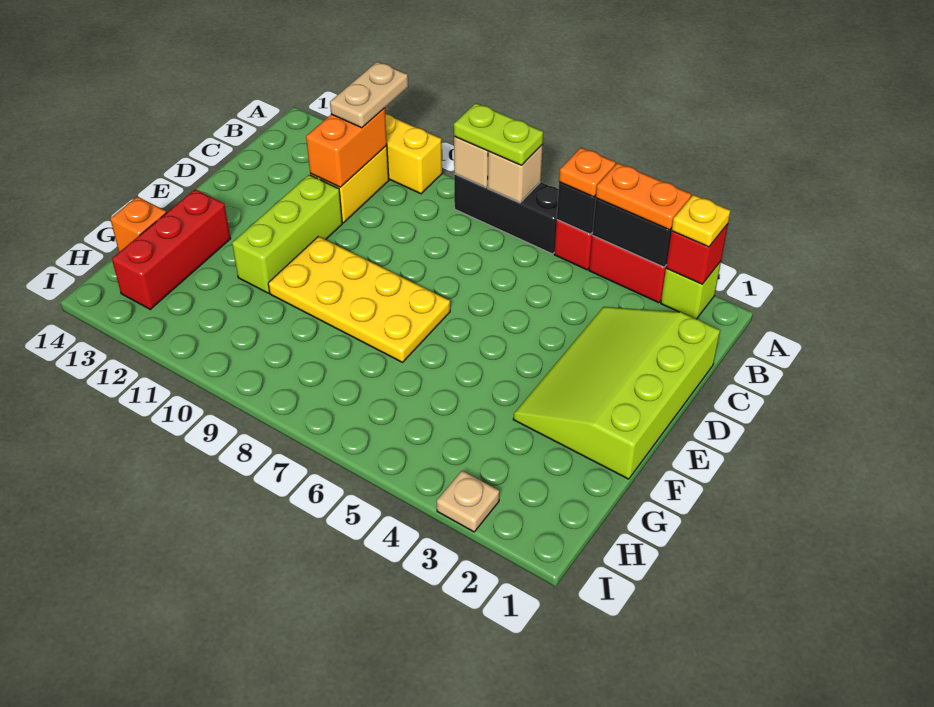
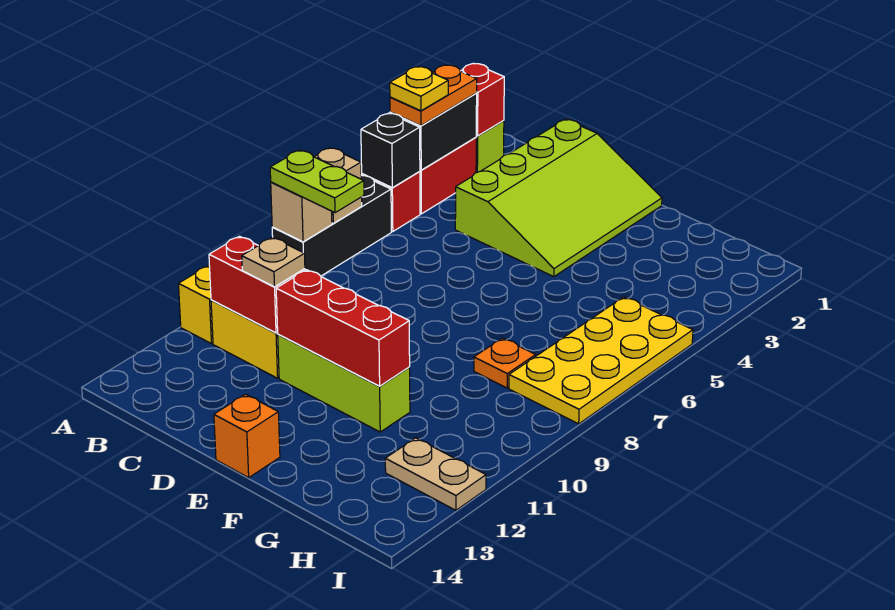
yellow plate A2 level 3 -> yellow plate A4 level 4
orange plate A5 level 3 -> orange plate G8 level 1
lime plate A7:A8 level 3 -> lime plate A8:B8 level 3
tan plate A11:B11 level 3 -> tan plate H12:I12 level 1
orange brick B11:C11 level 2 -> red brick B11:C11 level 2
lime slope C1:F3 level 1 top 1 -> lime slope C1:E4 level 1 top C
yellow plate E7:F10 level 1 -> yellow plate H5:I8 level 1
red brick F13:H13 level 1 -> red brick D11:F11 level 2
orange brick G14 level 1 -> orange brick E14 level 1
tan plate I3 level 1 -> tan plate C11 level 3

